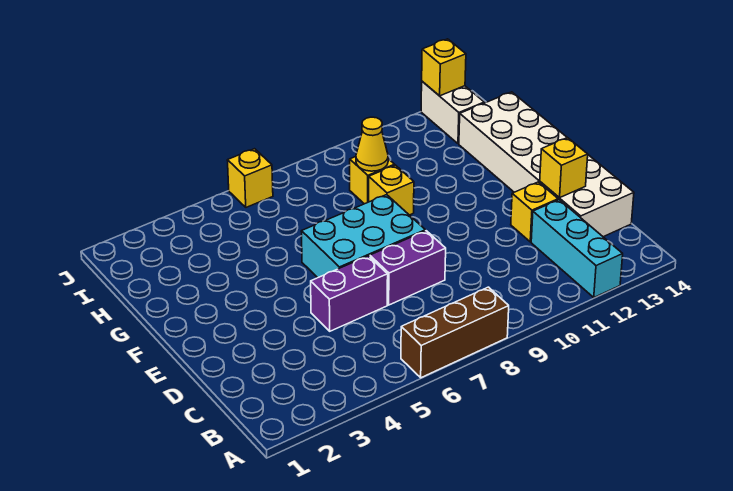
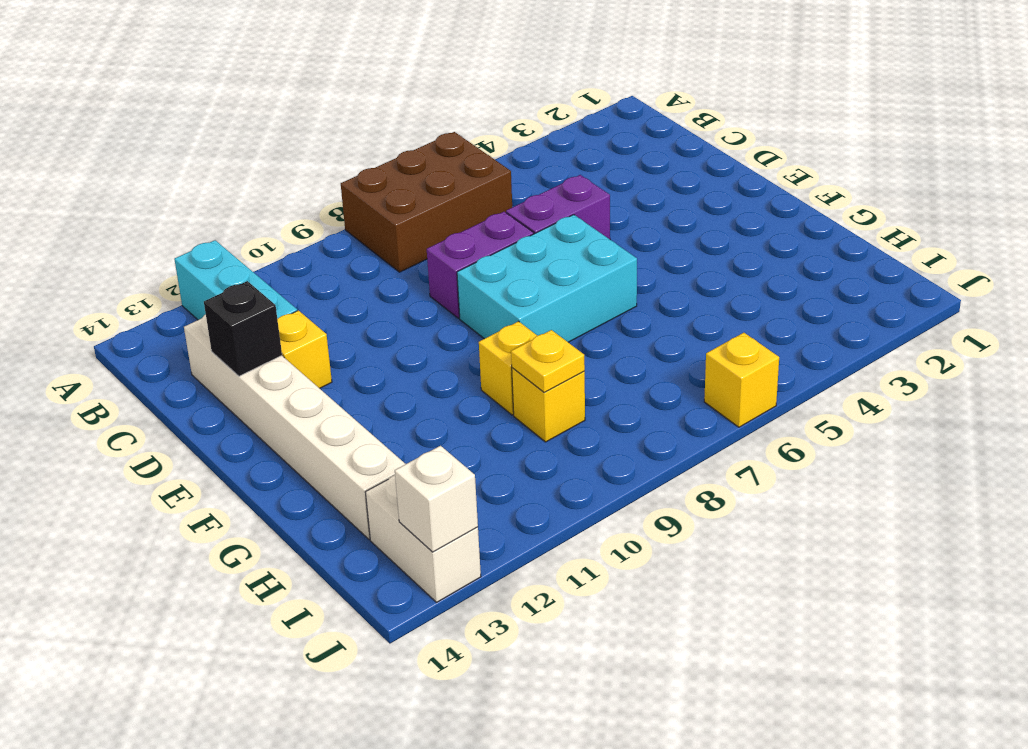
brown brick A6:A8 level 1 -> brown brick A6:B8 level 1
white brick C13:H14 level 1 -> white brick C13:H13 level 1
yellow brick D13 level 2 -> black brick D13 level 2
yellow cone H9 level 2 -> yellow plate H9 level 2
yellow brick J13 level 2 -> white brick J13 level 2

